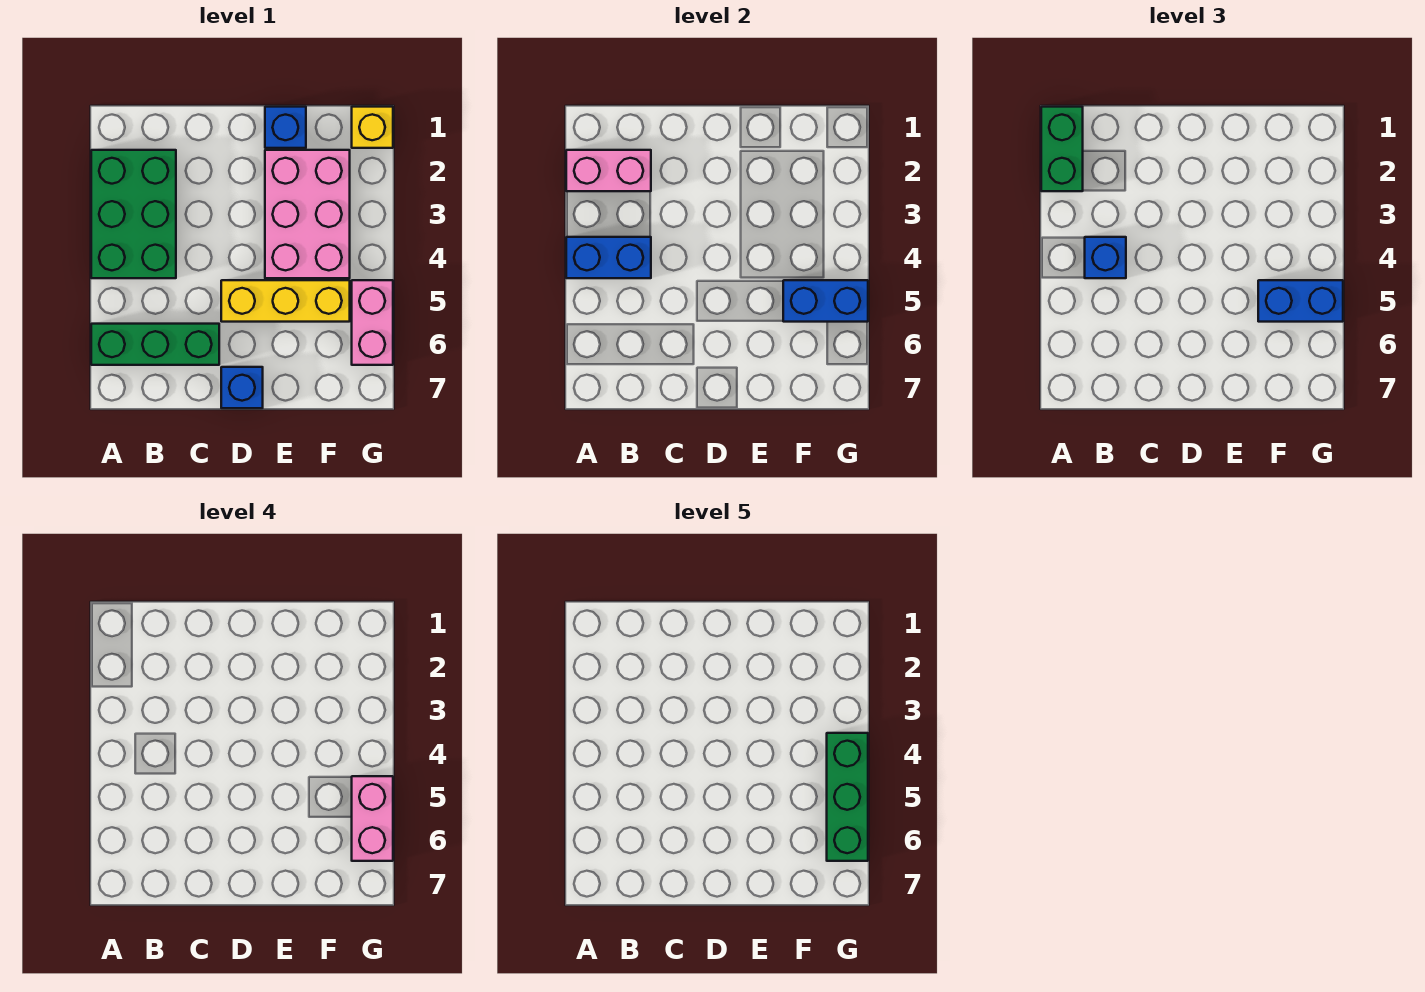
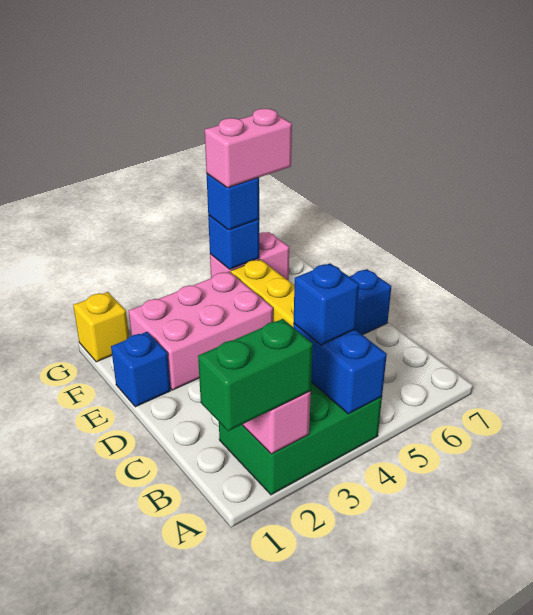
green brick A6:C6 level 1 -> none
blue brick F5:G5 level 2 -> blue brick G5 level 2
blue brick F5:G5 level 3 -> blue brick G5 level 3
green brick G4:G6 level 5 -> none

